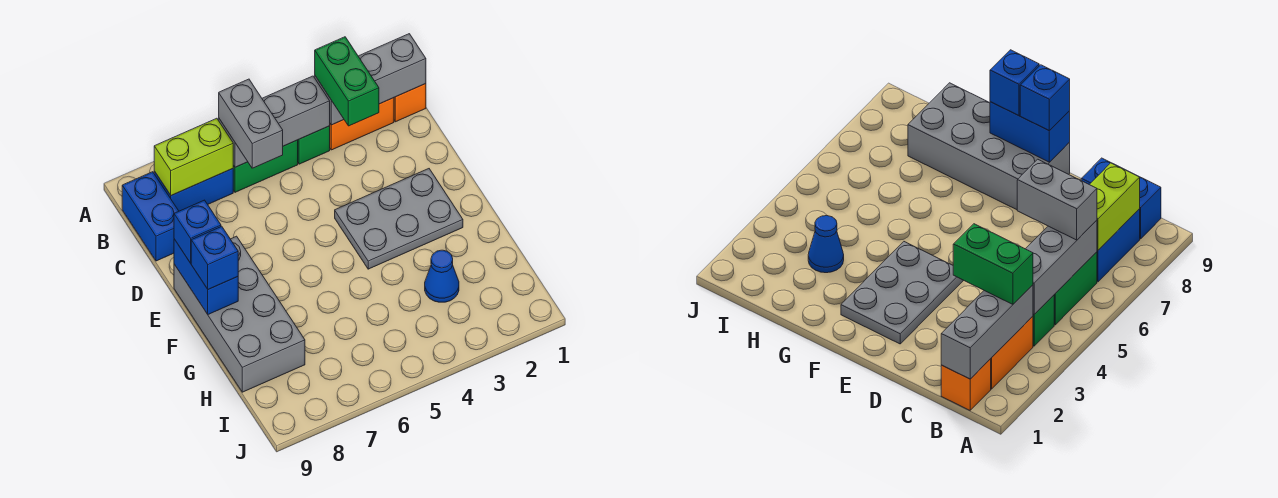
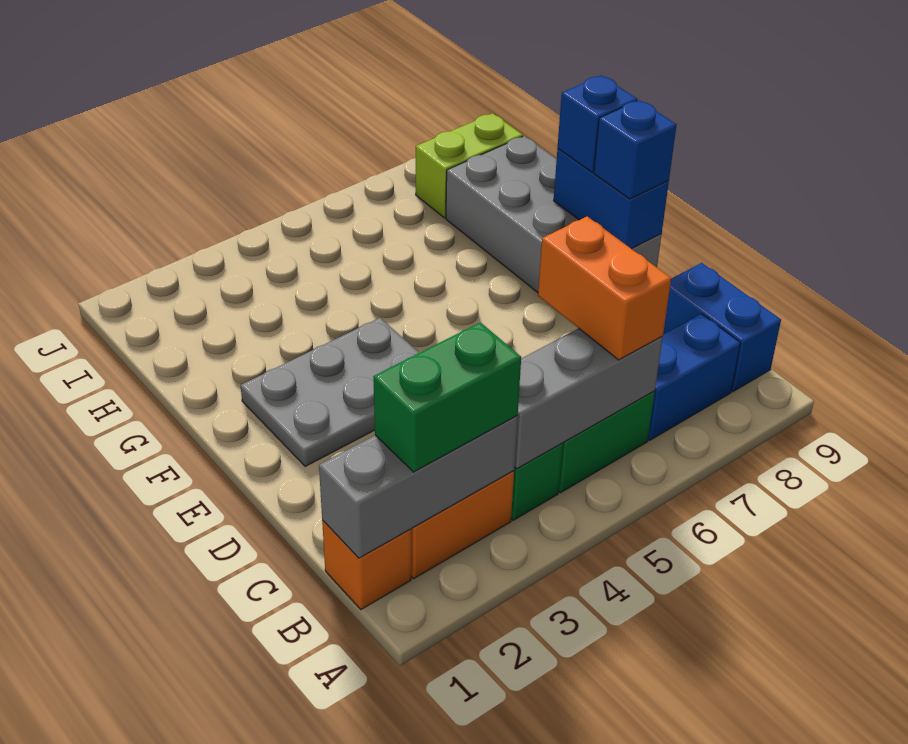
green brick B3:C3 level 3 -> green brick B2:B3 level 3
grey brick B6:C6 level 3 -> orange brick B6:C6 level 3
lime brick B7:B8 level 2 -> lime brick I8:I9 level 1
blue cone H3 level 1 -> none

